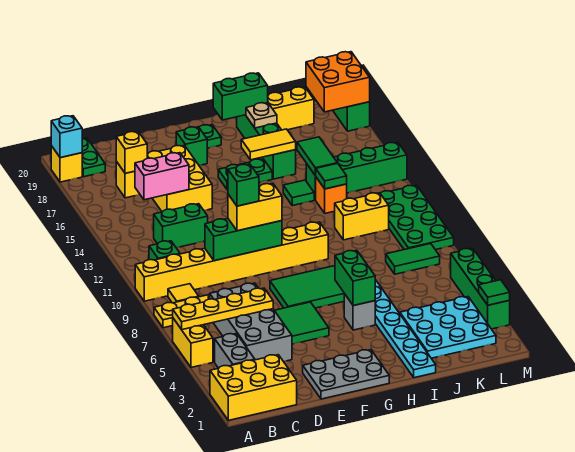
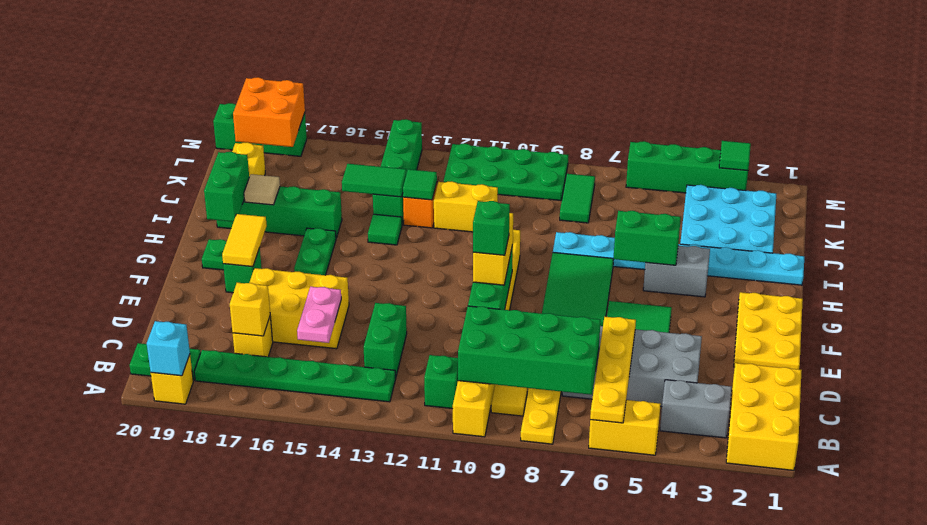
none -> green brick B7:C10 level 2
none -> green plate B13:B18 level 1
pink brick C15:D15 level 2 -> pink plate C15:D15 level 2
grey plate E1:G2 level 1 -> yellow plate E1:G2 level 1
grey brick H5 level 1 -> grey brick H4:H5 level 1
yellow tile H16:I16 level 2 -> yellow tile F18:G18 level 2
tan plate I18 level 2 -> tan tile I18 level 2
yellow brick J11:K11 level 1 -> yellow brick J11:J12 level 1

